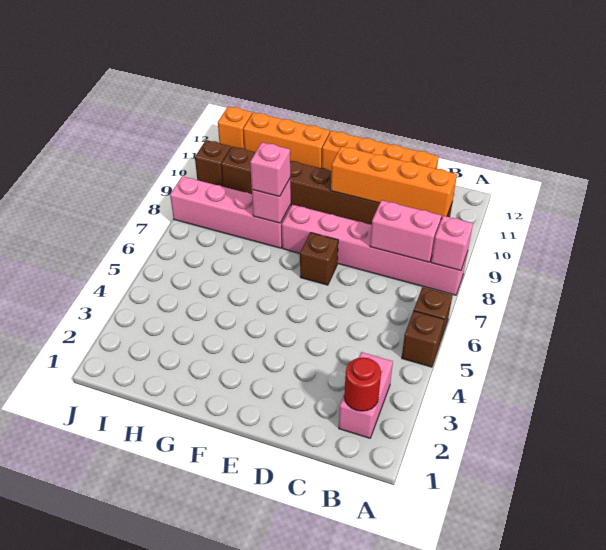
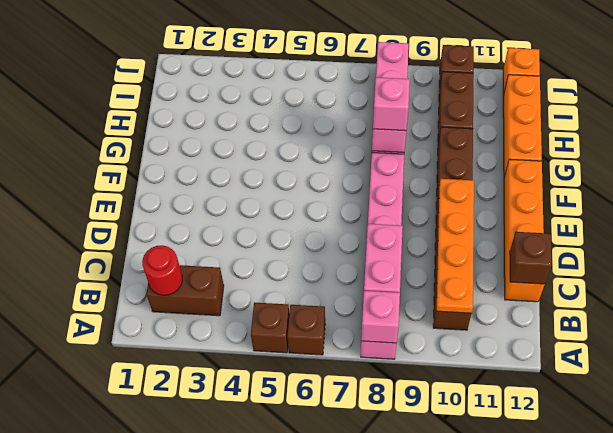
pink brick B2:B3 level 1 -> brown brick B2:B3 level 1
orange brick B10:E10 level 2 -> orange plate B10:E10 level 2
brown brick E7 level 1 -> brown brick C12 level 2

